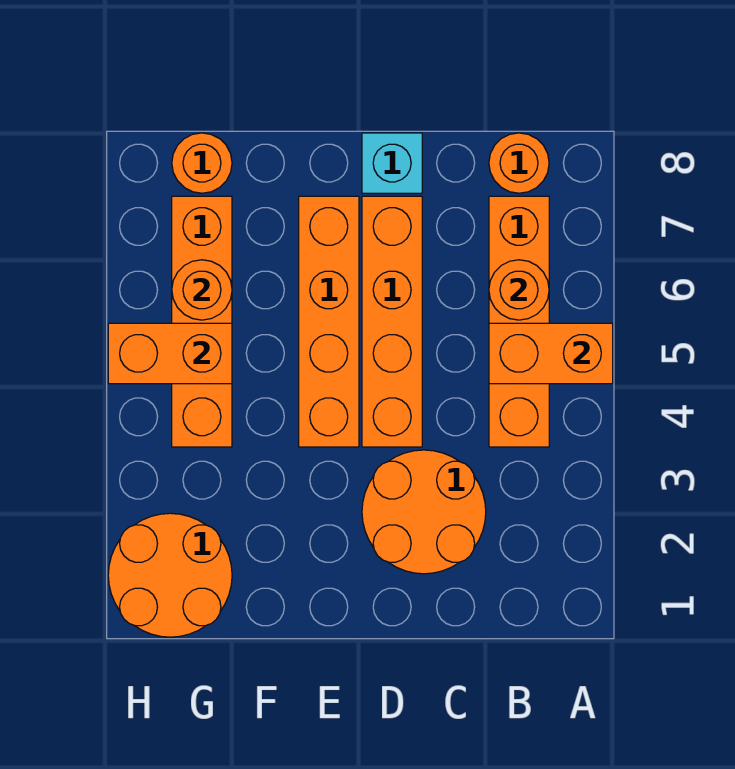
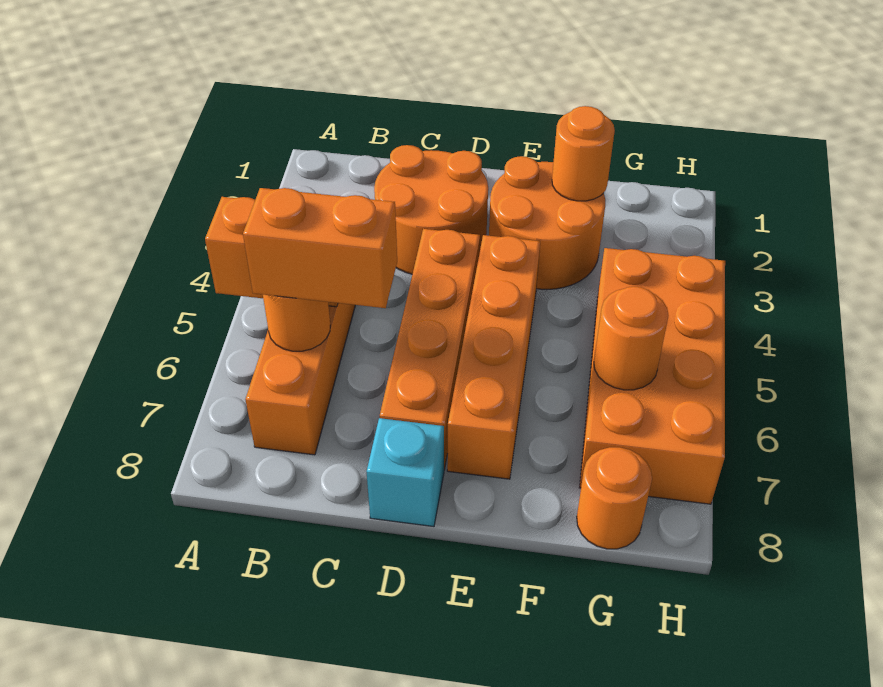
orange round brick B8 level 1 -> orange round brick F2 level 2
orange round brick G1:H2 level 1 -> orange round brick E2:F3 level 1
orange brick G4:G7 level 1 -> orange brick G4:H7 level 1
orange brick G5:H5 level 2 -> orange brick B6:C6 level 3

